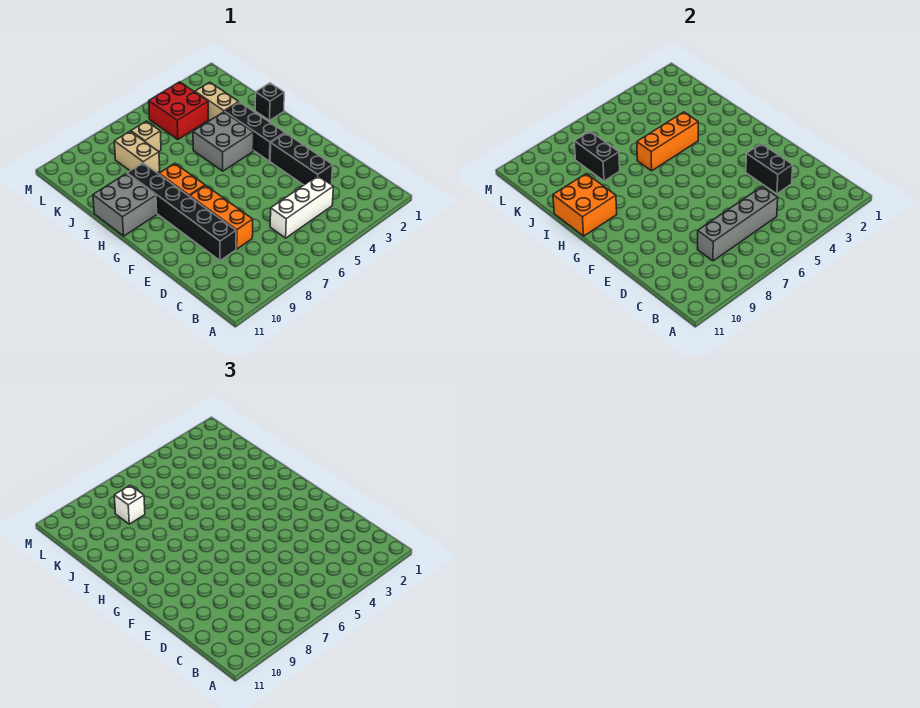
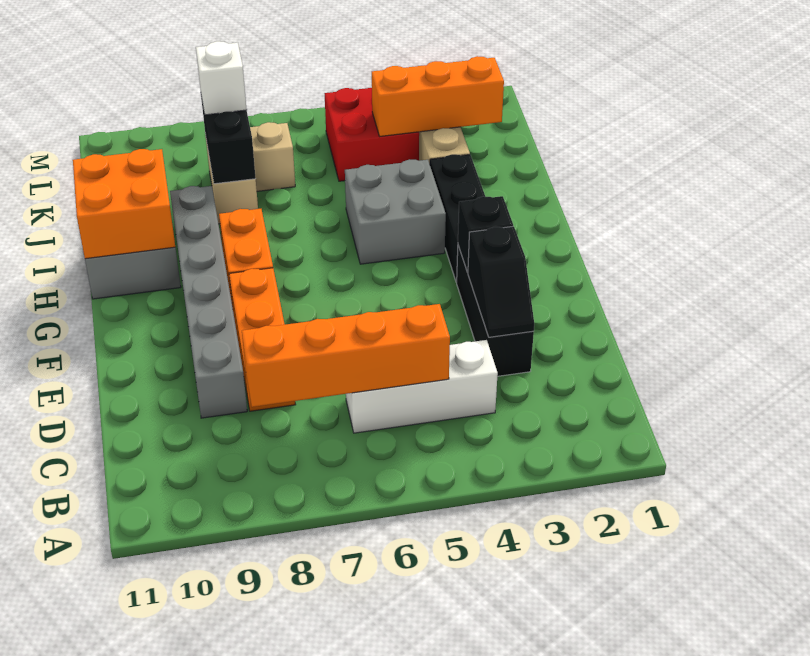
grey brick C5:C8 level 2 -> orange brick C5:C8 level 2
black brick D3:E3 level 2 -> black slope D3:E3 level 2 top E
black brick D9:I9 level 1 -> grey brick D9:I9 level 1
black brick I1 level 1 -> black brick F3 level 2
orange brick I4:I6 level 2 -> orange brick K2:K4 level 2

